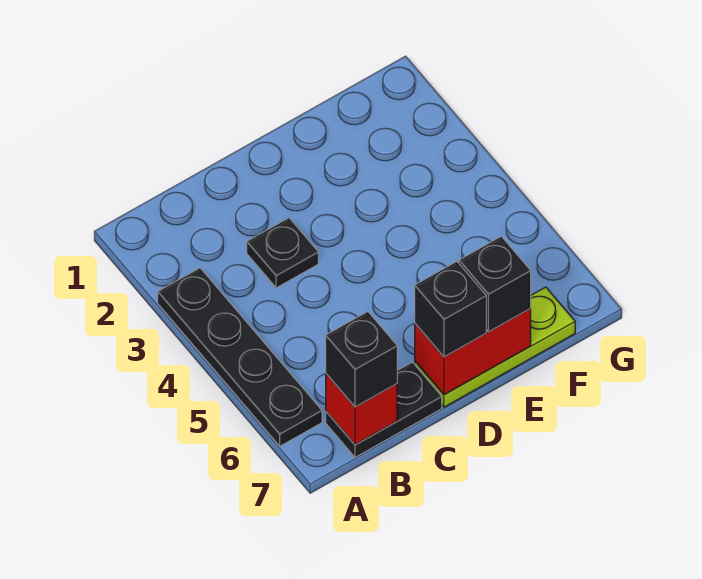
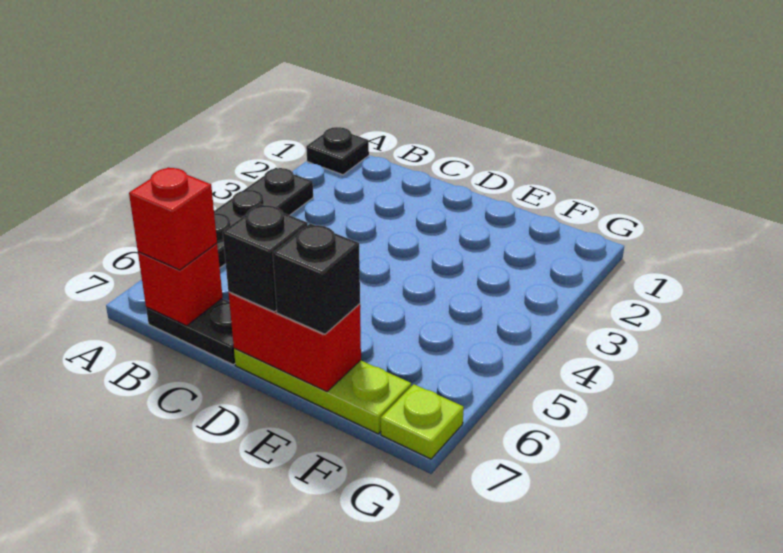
black brick B7 level 3 -> red brick B7 level 3
black plate C3 level 1 -> black plate A1 level 1
none -> lime plate G7 level 1

